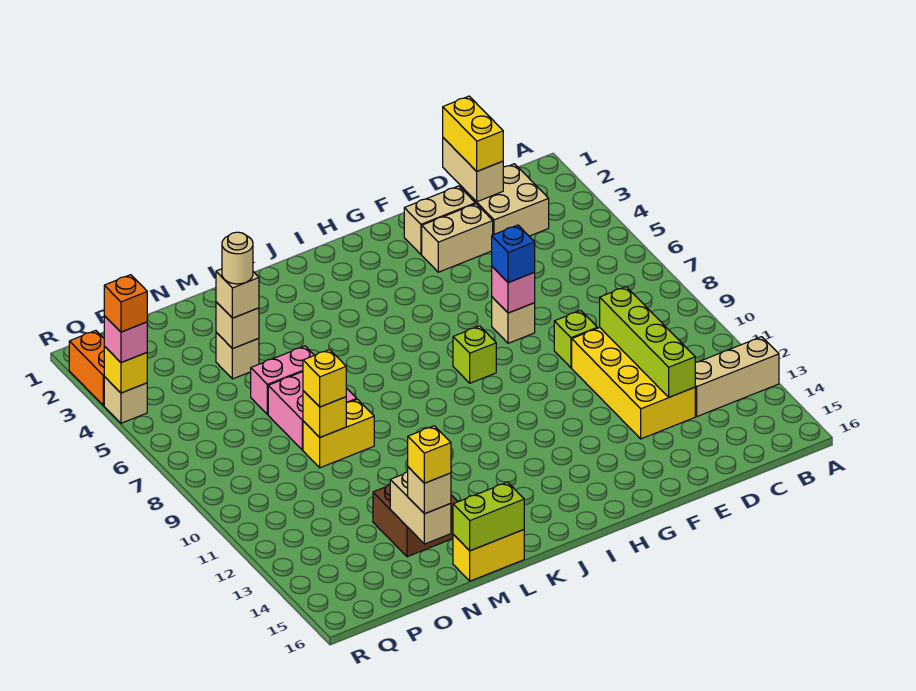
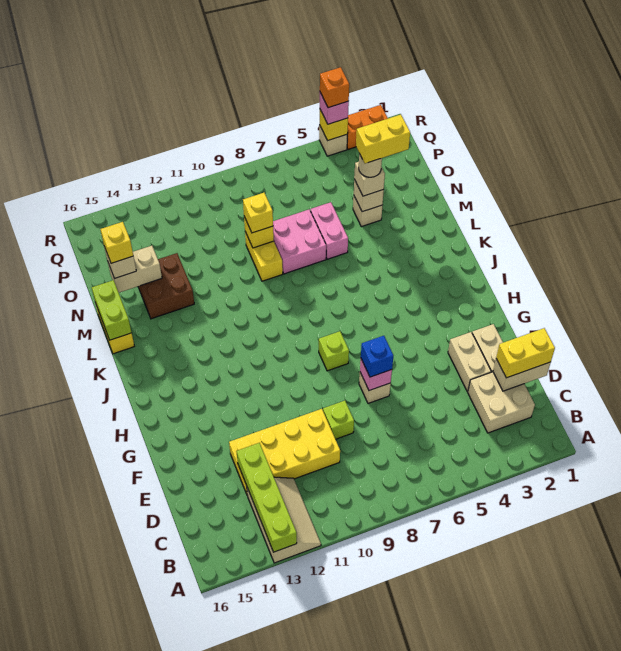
lime brick D10:D13 level 2 -> lime brick A13:D13 level 2
none -> yellow brick N3:N4 level 5

